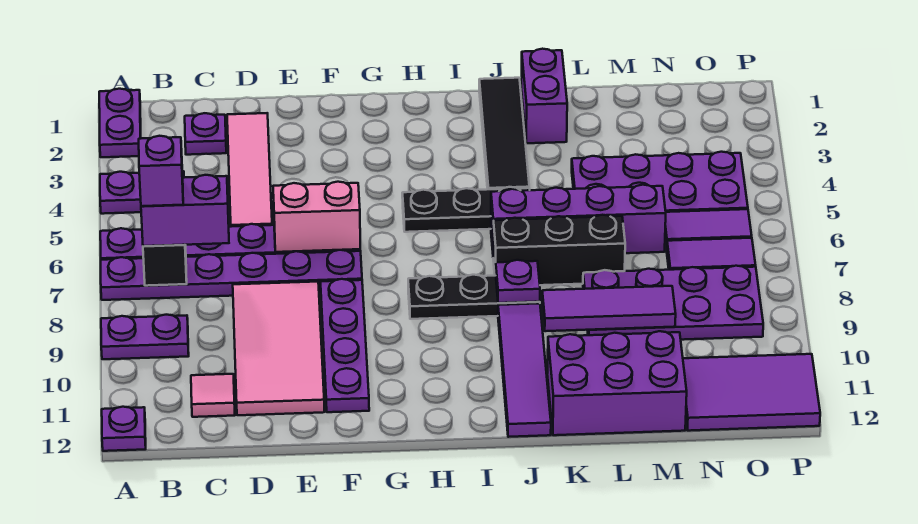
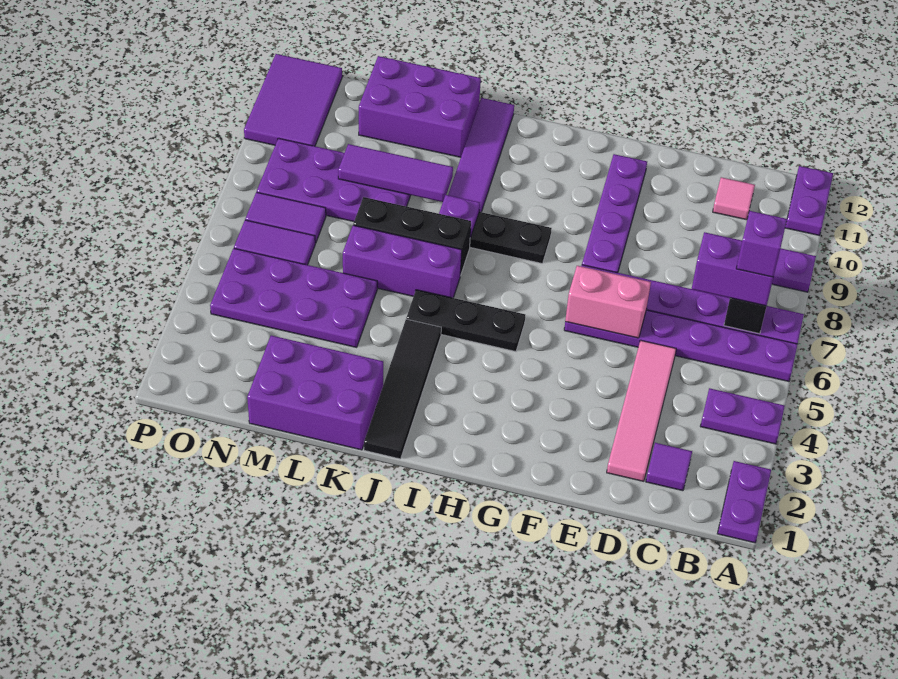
purple plate A12 level 1 -> purple plate A11:A12 level 1
purple plate C2 level 1 -> purple tile C2 level 1
pink tile D8:E11 level 1 -> none
purple brick J6:M6 level 1 -> purple brick J6:L6 level 1
purple brick K1:K2 level 1 -> purple brick K1:M2 level 1
purple tile N11:P12 level 1 -> purple tile O10:P12 level 1

